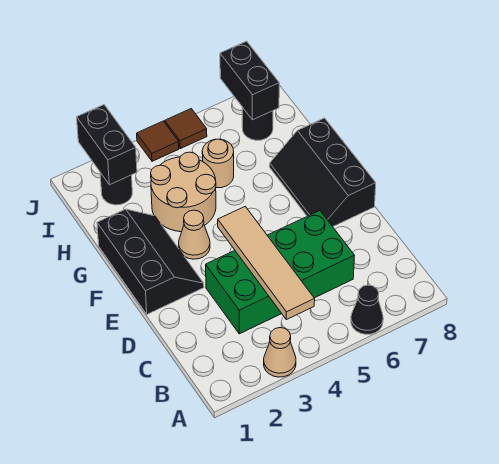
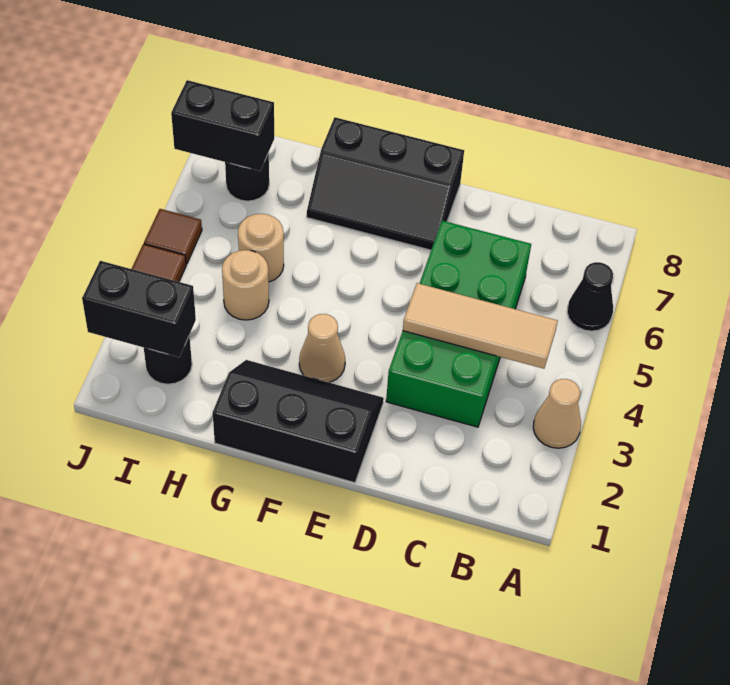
tan tile B4:E4 level 2 -> tan tile B4:D4 level 2
tan round brick G3:H4 level 1 -> tan round brick H4 level 1

